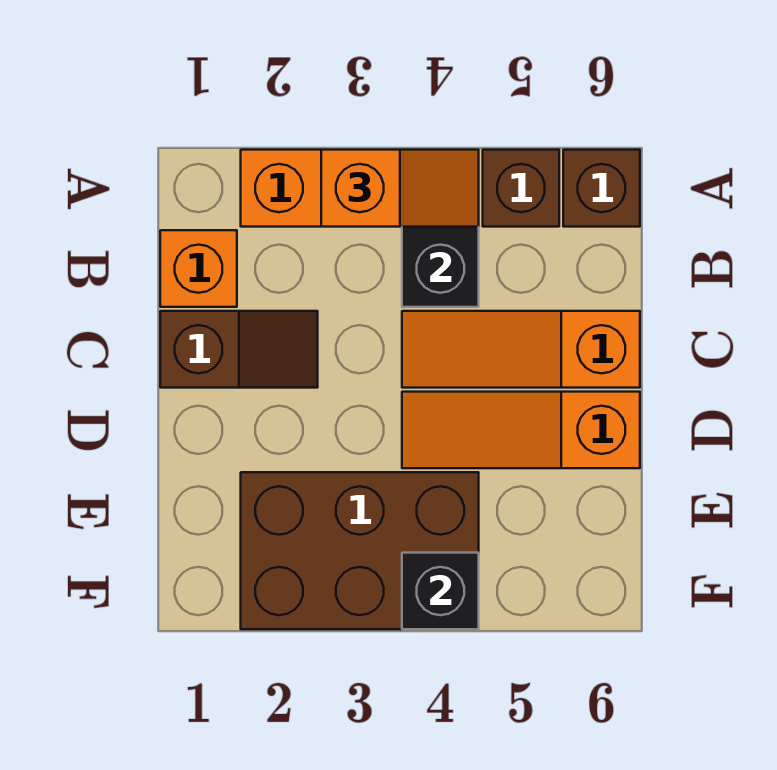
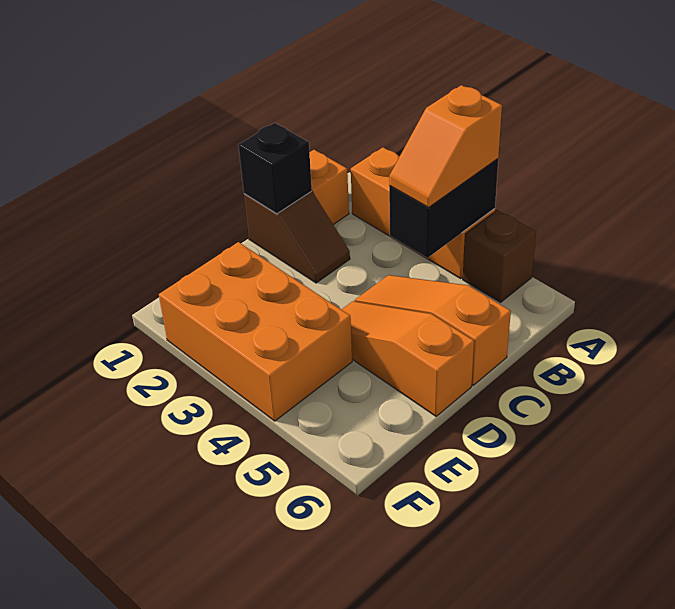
orange slope A3:A4 level 3 top 3 -> orange slope A4:B4 level 3 top A
brown brick A6 level 1 -> none
brown brick E2:F4 level 1 -> orange brick E2:F4 level 1
black brick F4 level 2 -> black brick C1 level 2

